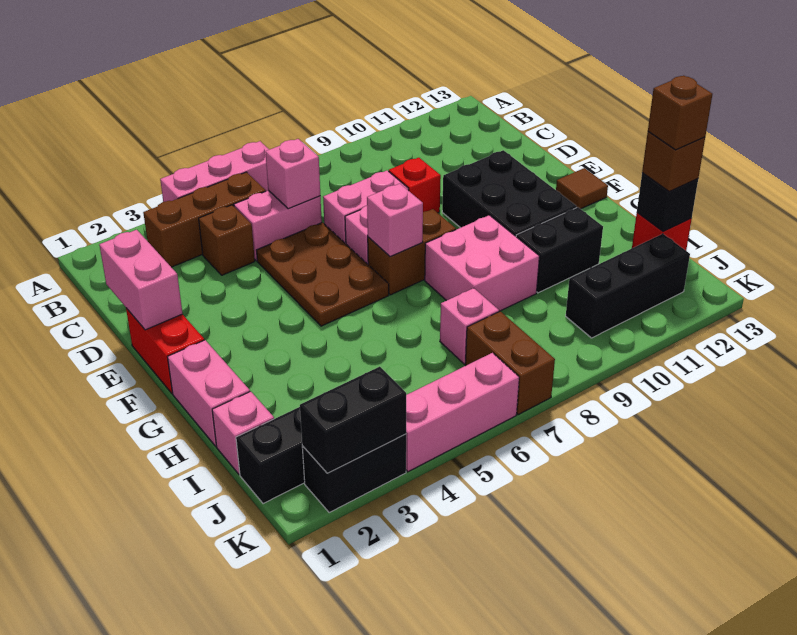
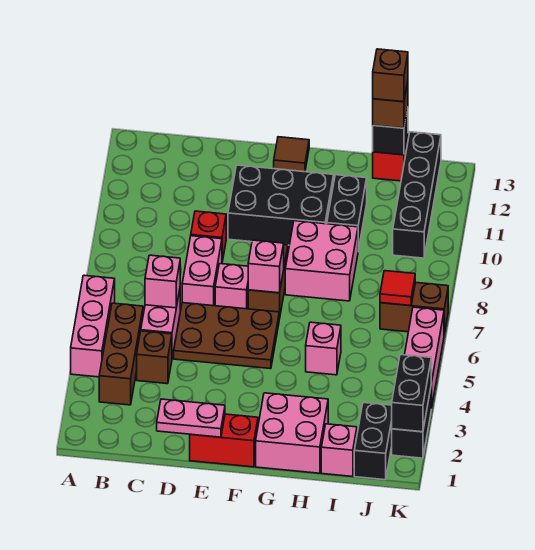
pink brick D1:E1 level 2 -> pink plate D1:E1 level 2
pink brick G1:H1 level 1 -> pink brick G1:H2 level 1
pink brick I7 level 1 -> pink brick H5 level 1
none -> red tile J7 level 2
black brick J10:J12 level 1 -> black brick J10:J13 level 1

